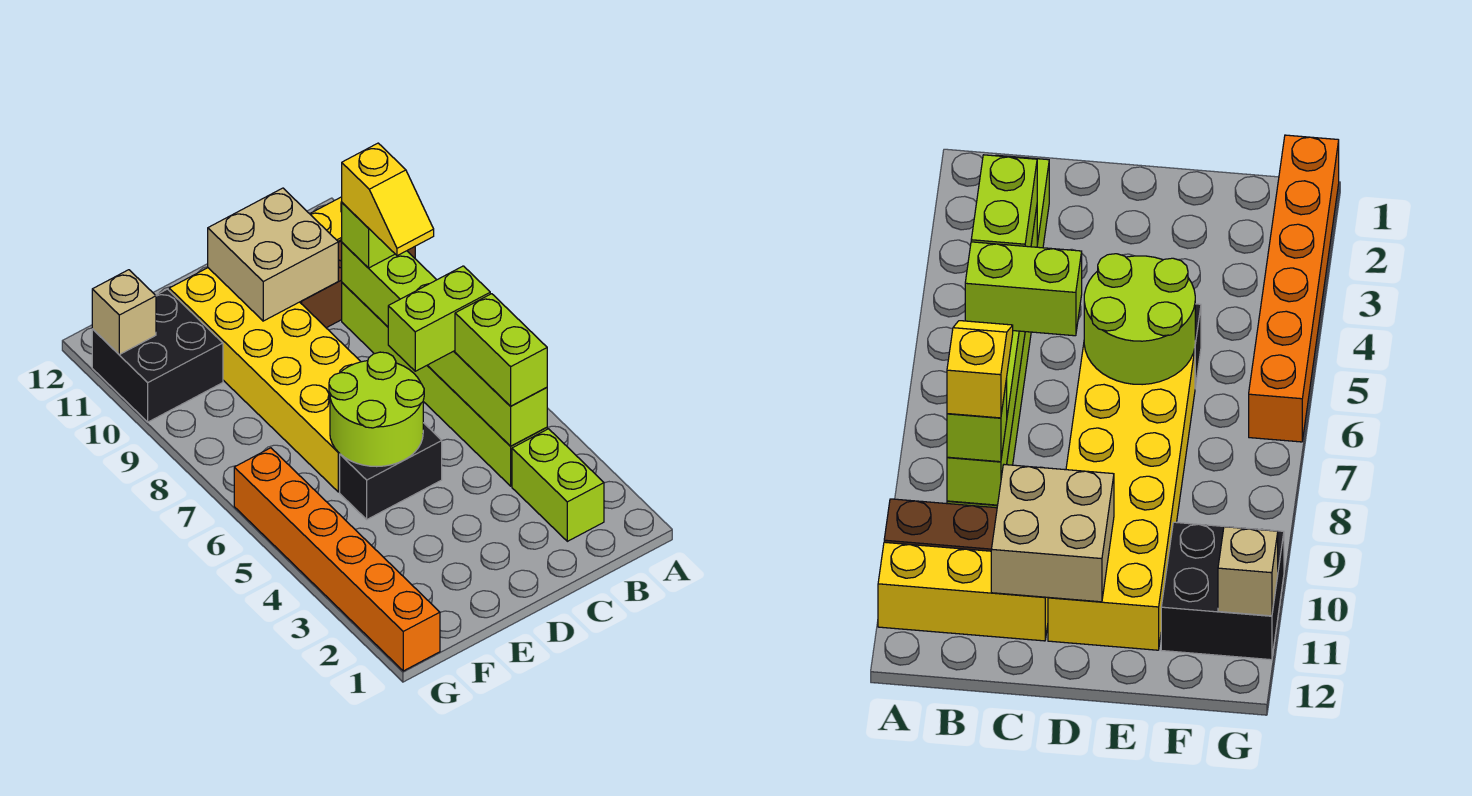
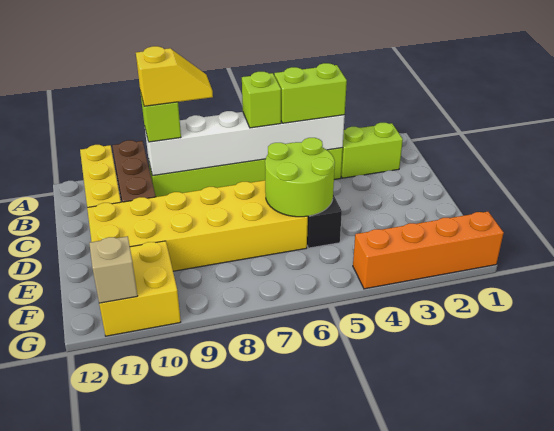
lime brick B4:B9 level 2 -> white brick B4:B9 level 2
lime brick B6:C6 level 3 -> lime brick B6 level 3
tan brick C10:D11 level 2 -> none
black brick F10:G11 level 1 -> yellow brick F10:G11 level 1
orange brick G1:G6 level 1 -> orange brick G1:G4 level 1

